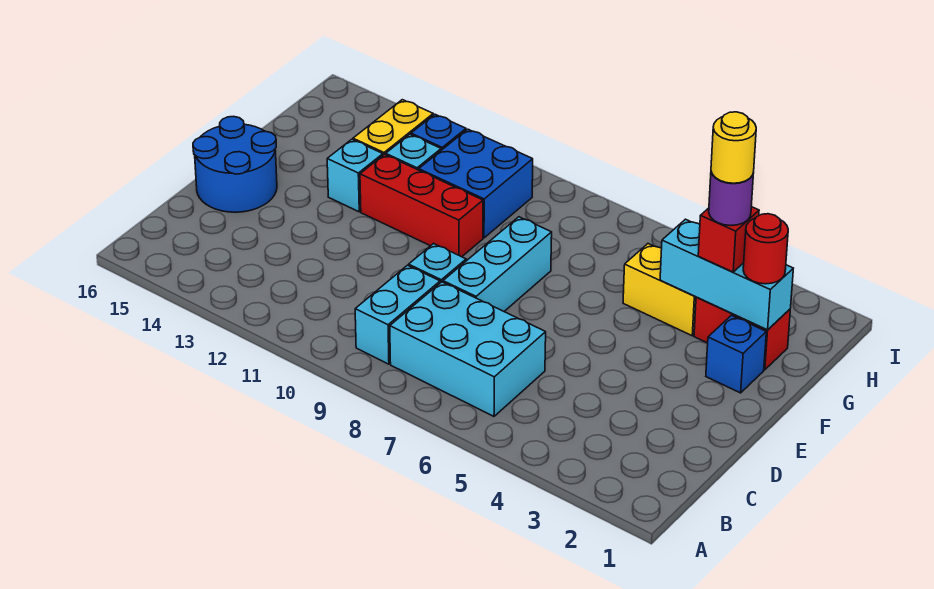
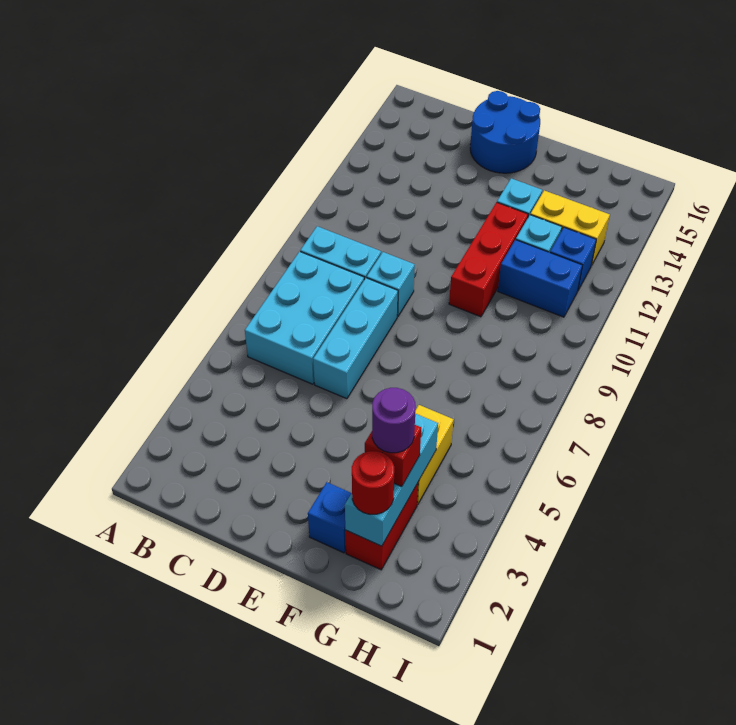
cyan brick D8:F8 level 1 -> cyan brick D6:D8 level 1
yellow round brick G3 level 5 -> none
blue brick G10:H11 level 1 -> blue brick G11:H11 level 1

